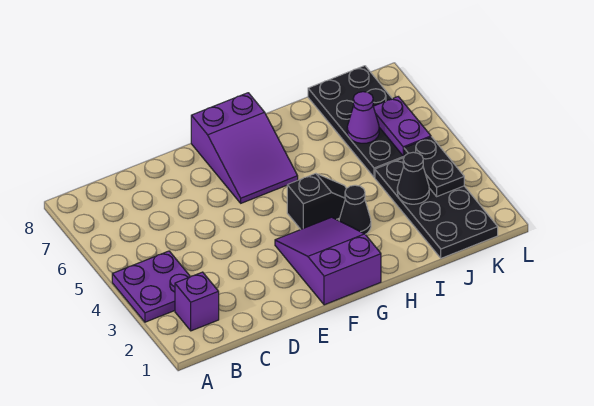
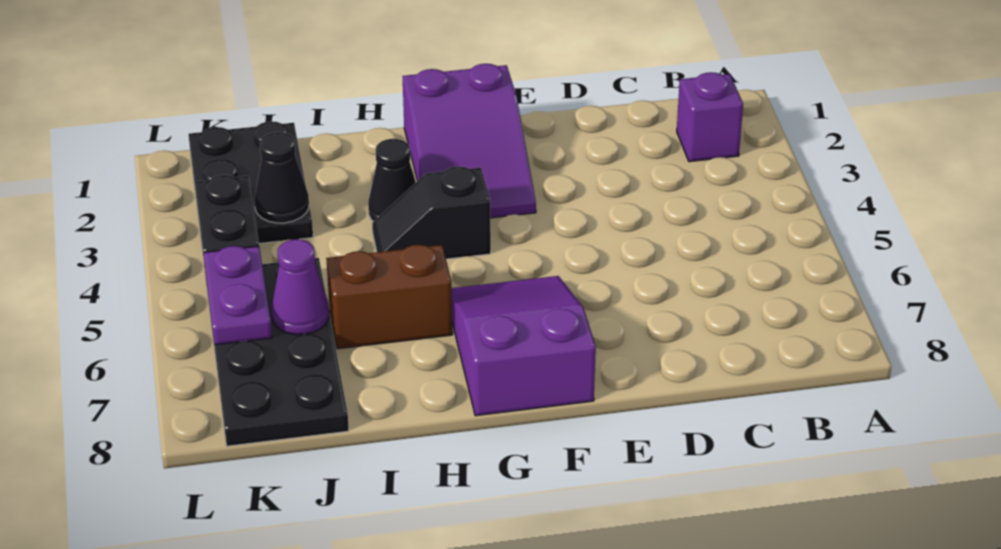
purple plate A3:B4 level 1 -> none
none -> brown brick H6:I6 level 1
black plate J1:K4 level 1 -> black plate J1:K3 level 1

